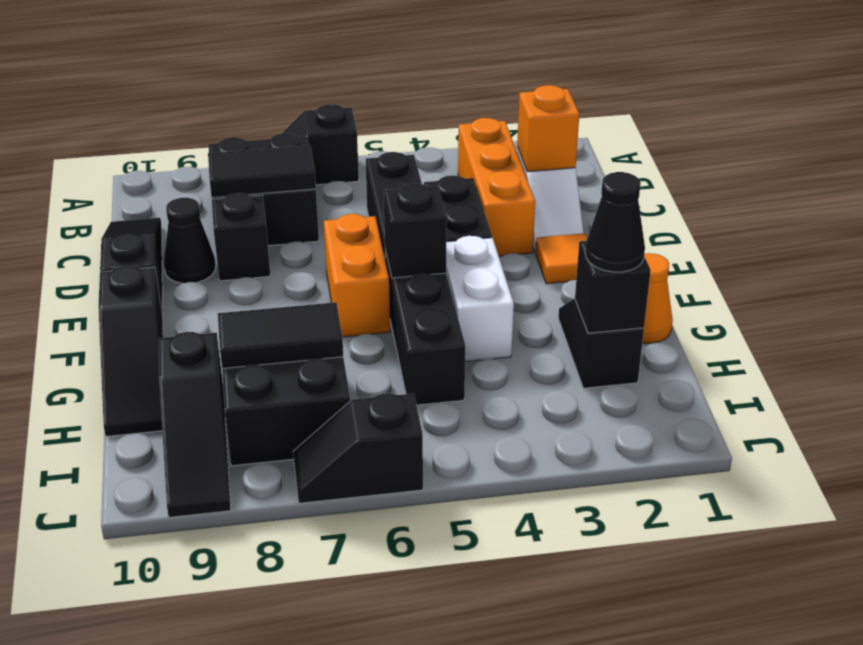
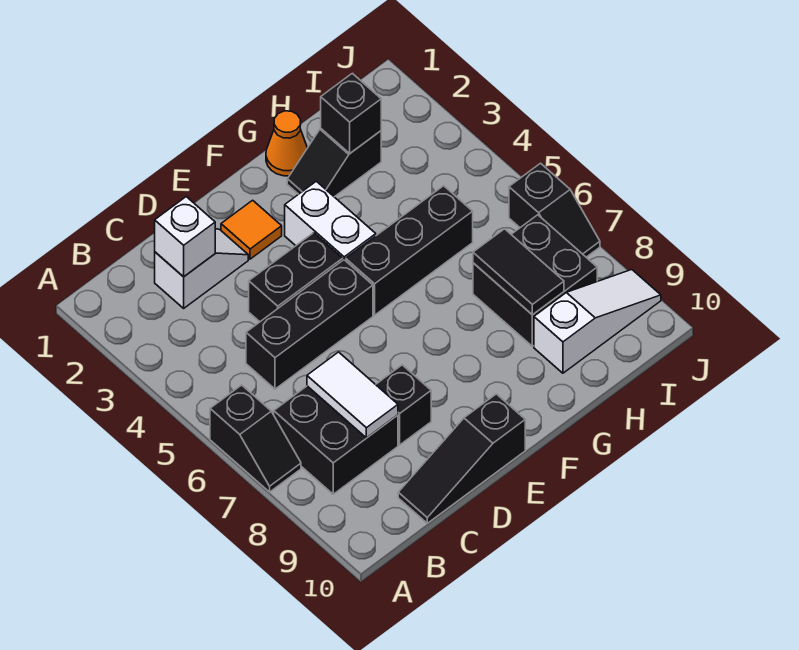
orange brick B3:D3 level 1 -> none
orange brick C2 level 2 -> white brick C2 level 2
black tile C7:C8 level 2 -> white tile C7:C8 level 2
black cone D9 level 1 -> none
orange brick E6:F6 level 1 -> none
white brick F4:G4 level 1 -> white brick F3:F4 level 1
black brick F5 level 2 -> none
black slope F10:H10 level 1 top F -> none
black cone H2 level 3 -> none
black slope H9:J9 level 1 top H -> white slope H9:J9 level 1 top H

